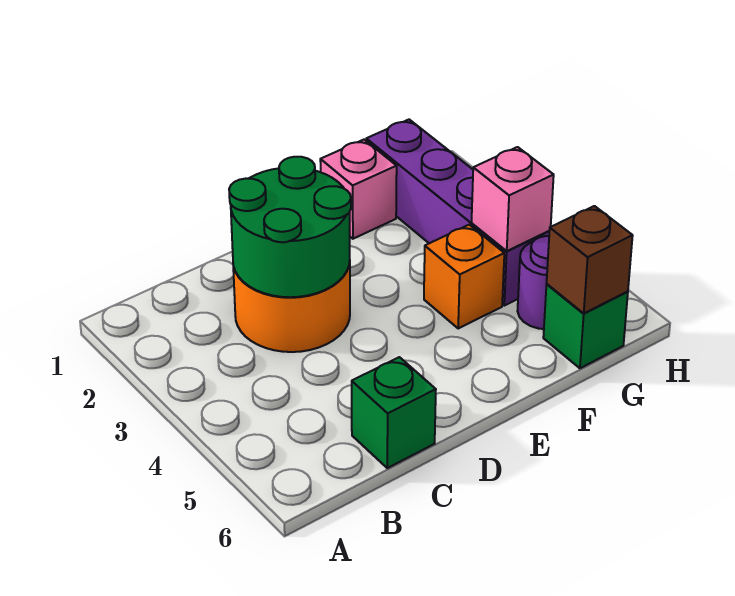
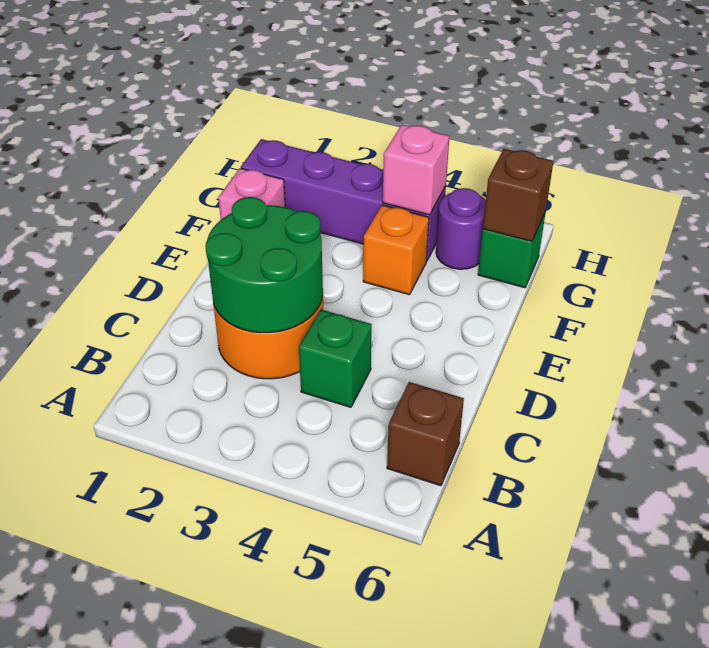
none -> brown brick B6 level 1
green brick C6 level 1 -> green brick C4 level 1

